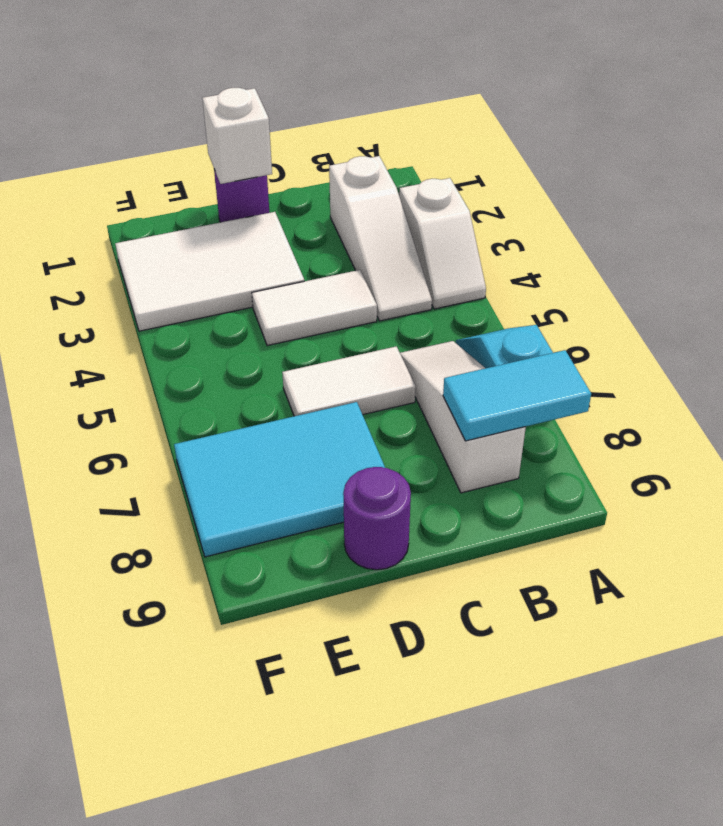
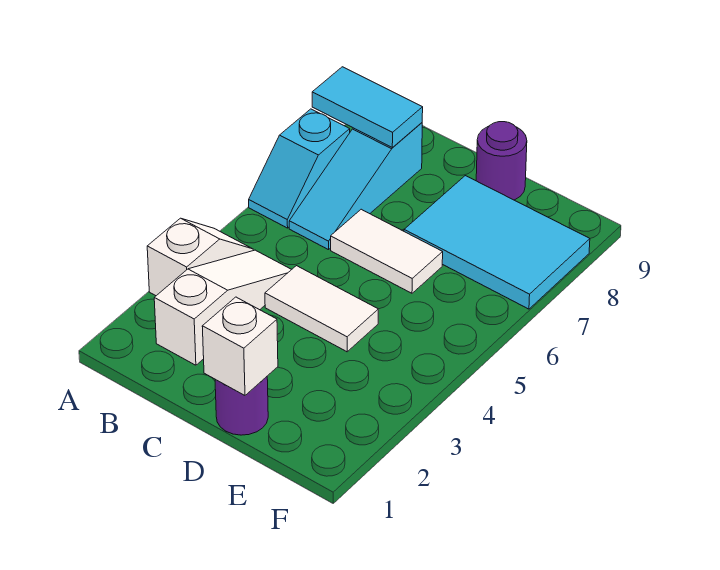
white slope B6:B8 level 1 top 8 -> cyan slope B6:B8 level 1 top 8
white tile D2:F3 level 1 -> none

